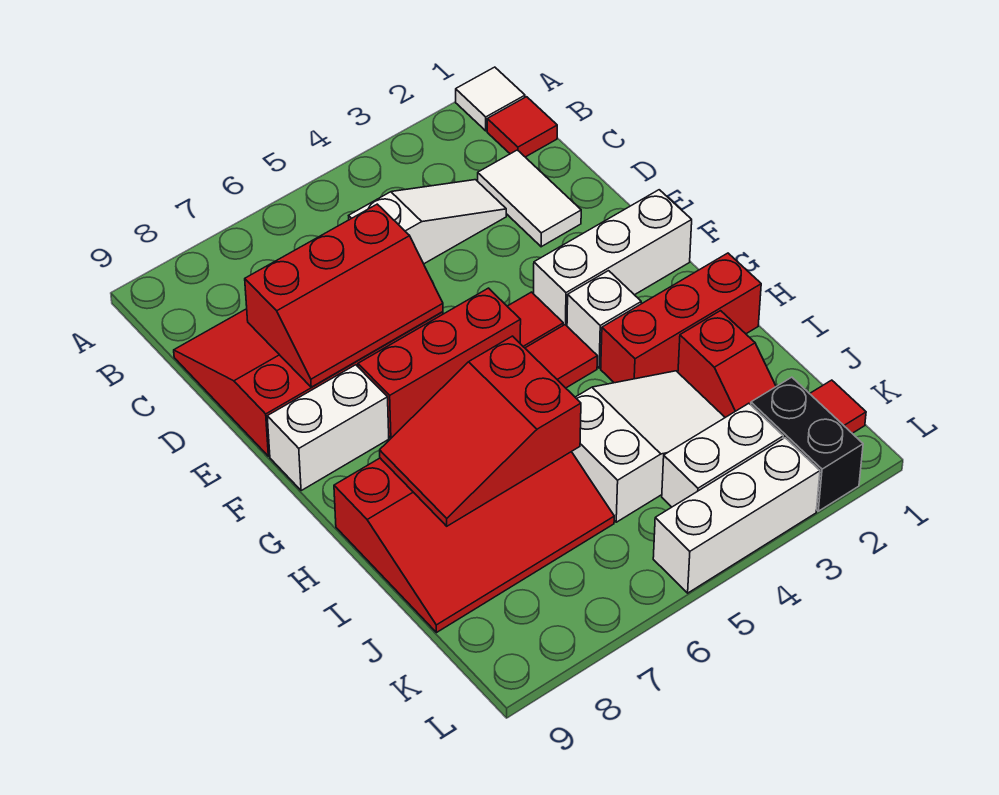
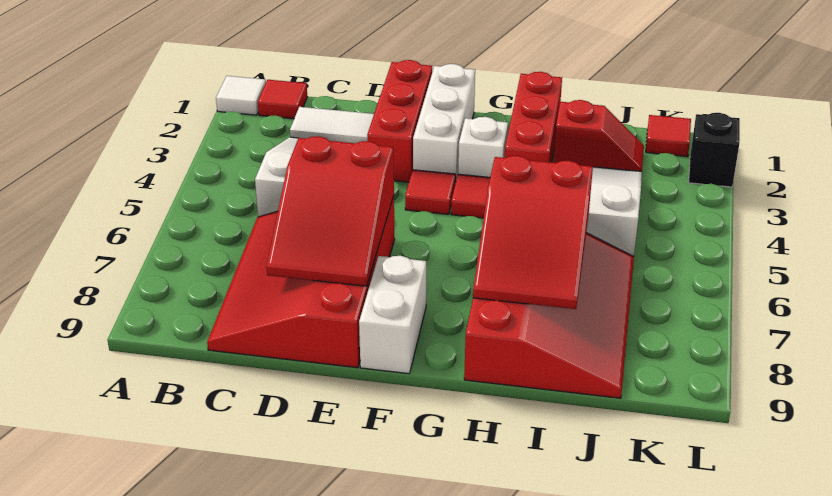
red slope D6:E8 level 2 top D -> red slope D6:E8 level 2 top 6
red brick F5:F7 level 1 -> red brick E1:E3 level 1
black brick K2:L2 level 1 -> black brick L2 level 1
white brick K3:K4 level 1 -> none
white brick L3:L5 level 1 -> none

